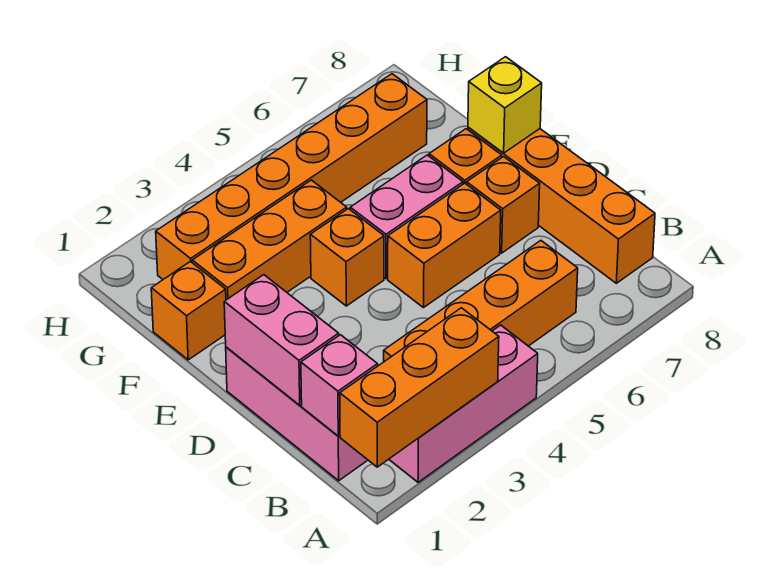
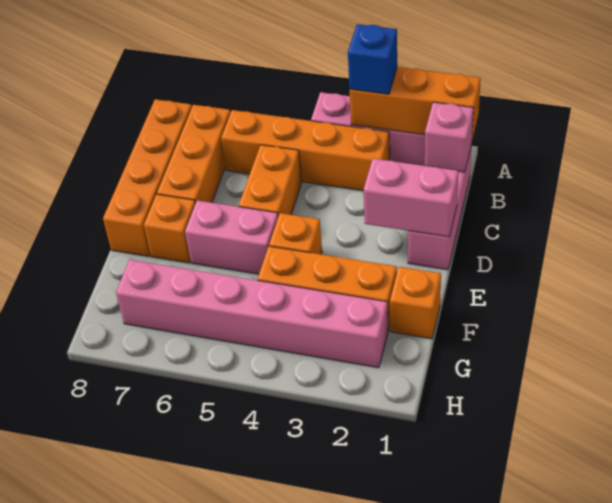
none -> blue brick A3 level 3
pink brick C1:D1 level 2 -> pink brick D1:D2 level 2
orange brick D5:D6 level 1 -> orange brick C5:D5 level 1
orange brick D7 level 1 -> orange brick B7:D7 level 1
yellow brick E8 level 2 -> none
orange brick G2:G7 level 1 -> pink brick G2:G7 level 1

